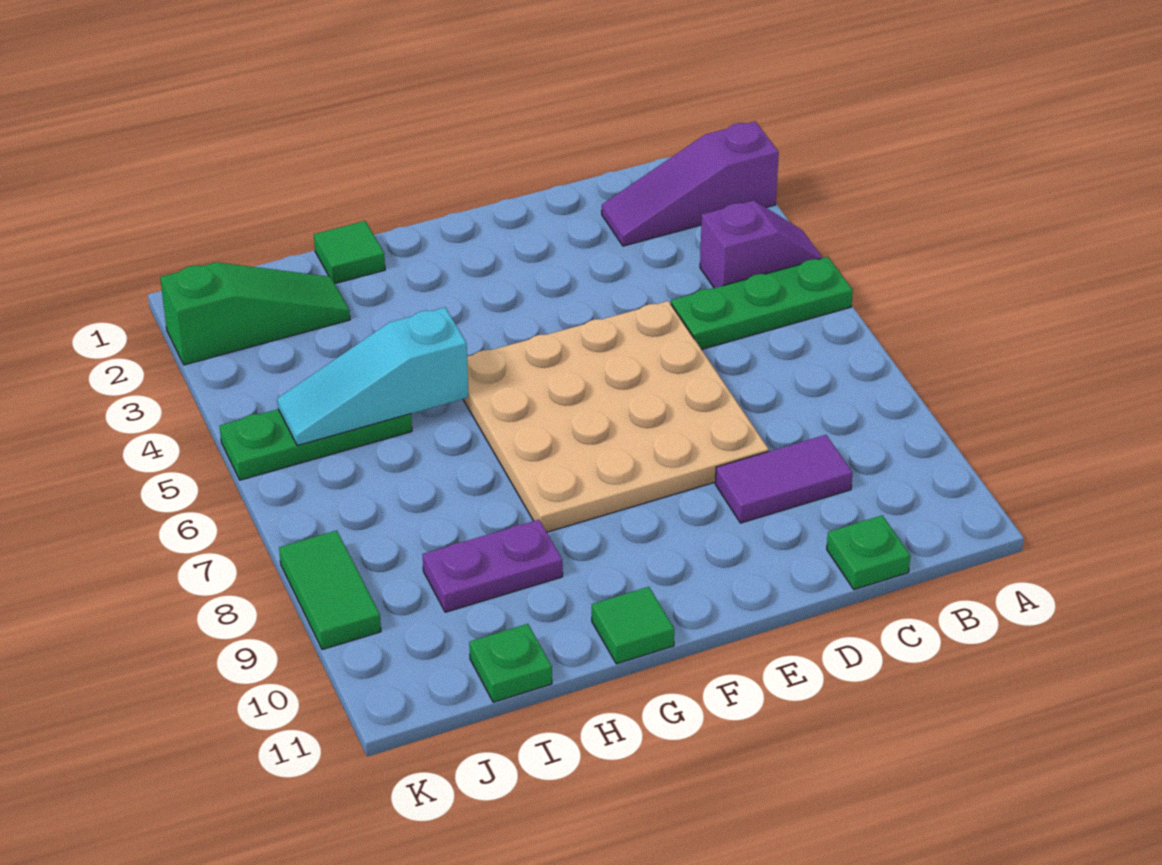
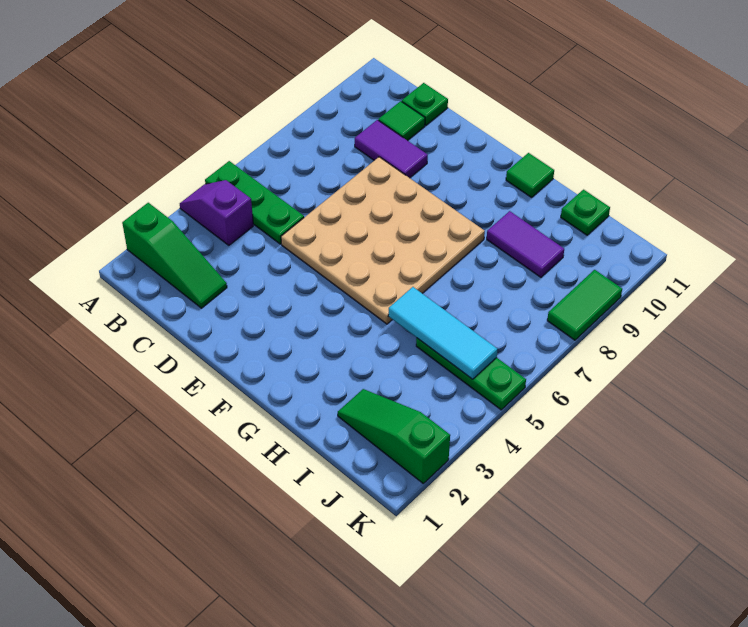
purple slope A2:C2 level 1 top A -> green slope A2:C2 level 1 top A
green tile H1 level 1 -> green tile C10 level 1
cyan slope H5:J5 level 2 top H -> cyan tile H5:J5 level 2
purple plate H9:I9 level 1 -> purple tile H9:I9 level 1

